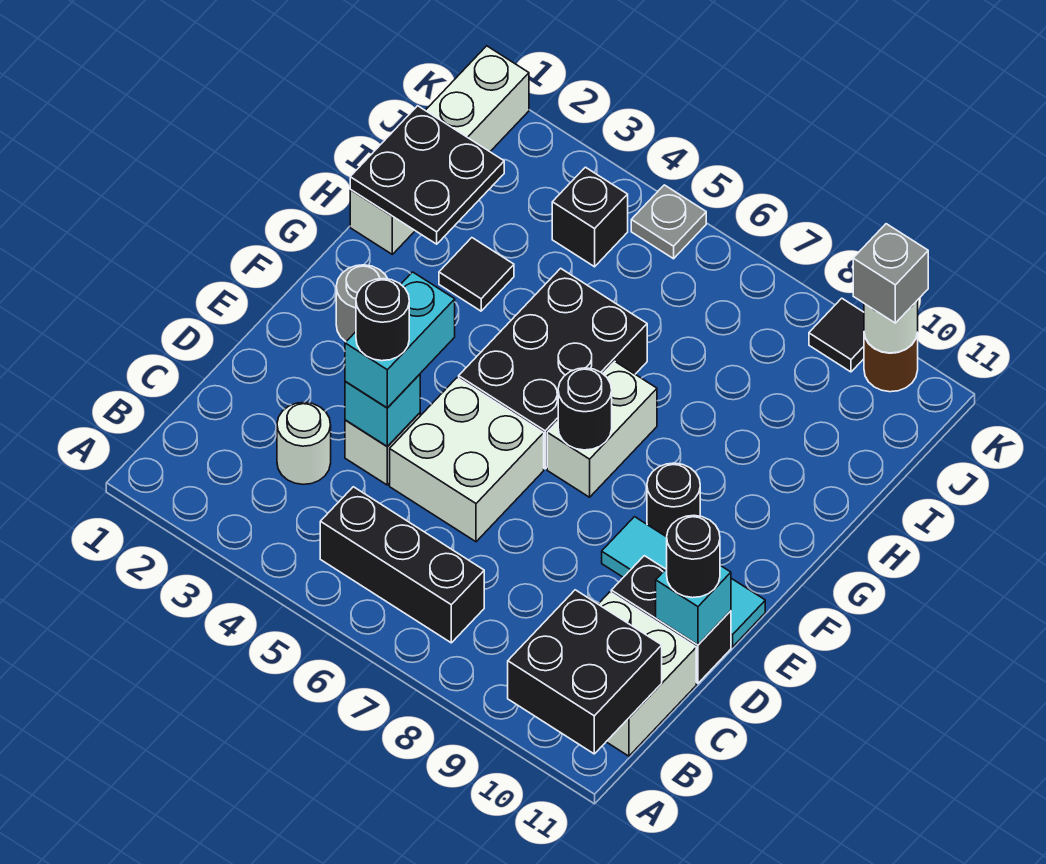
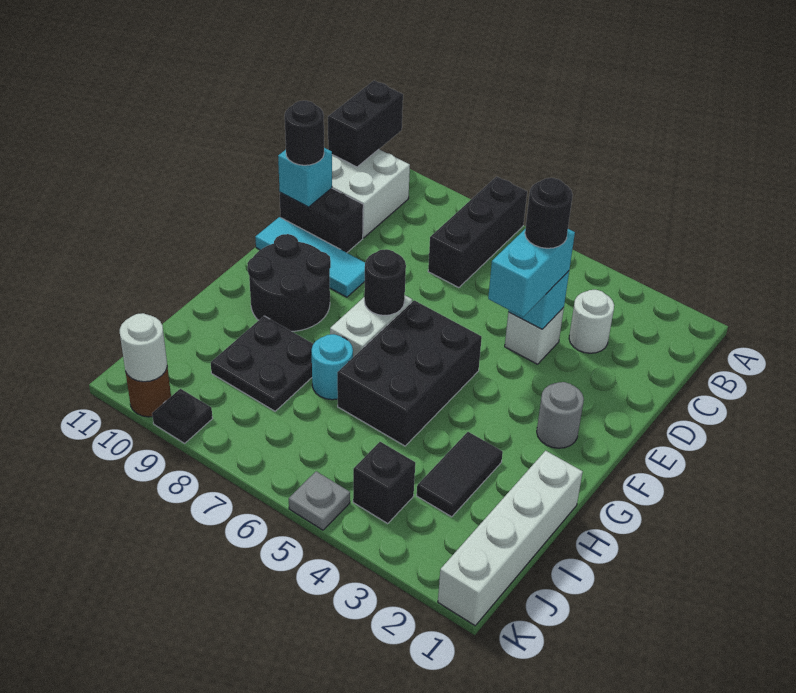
black brick A10:B11 level 2 -> black brick A11:B11 level 2
black brick B5:B7 level 1 -> black brick A7:C7 level 1
white brick D5:E6 level 1 -> none
black round brick F9 level 1 -> black round brick F9:G10 level 1
black plate H1:I2 level 2 -> black plate H8:I9 level 1
black tile H3 level 1 -> black tile H3:I3 level 1
none -> cyan round brick H7 level 1
black tile K9 level 1 -> black plate K9 level 1
grey brick K10 level 3 -> none

